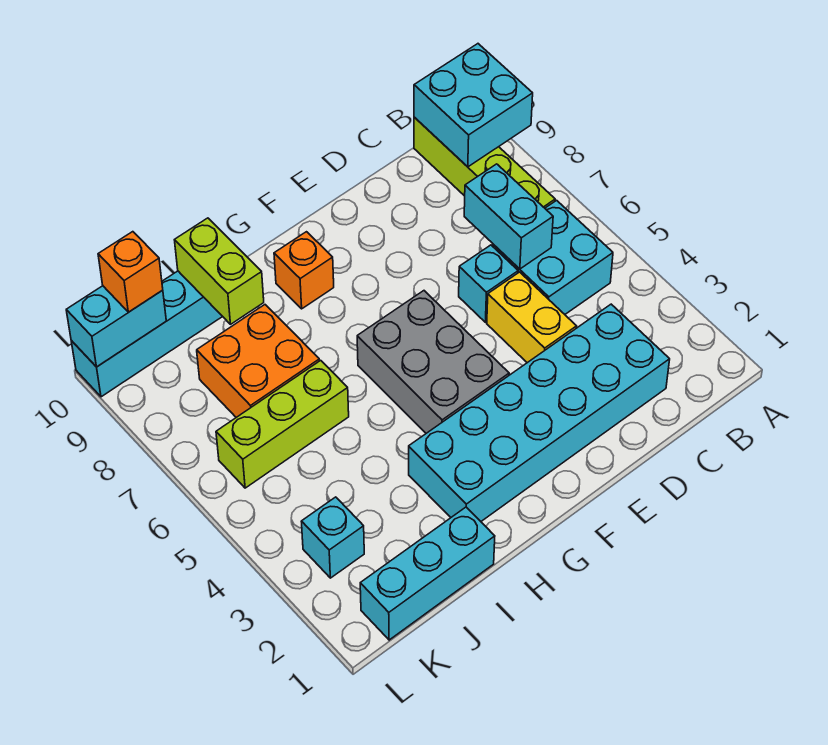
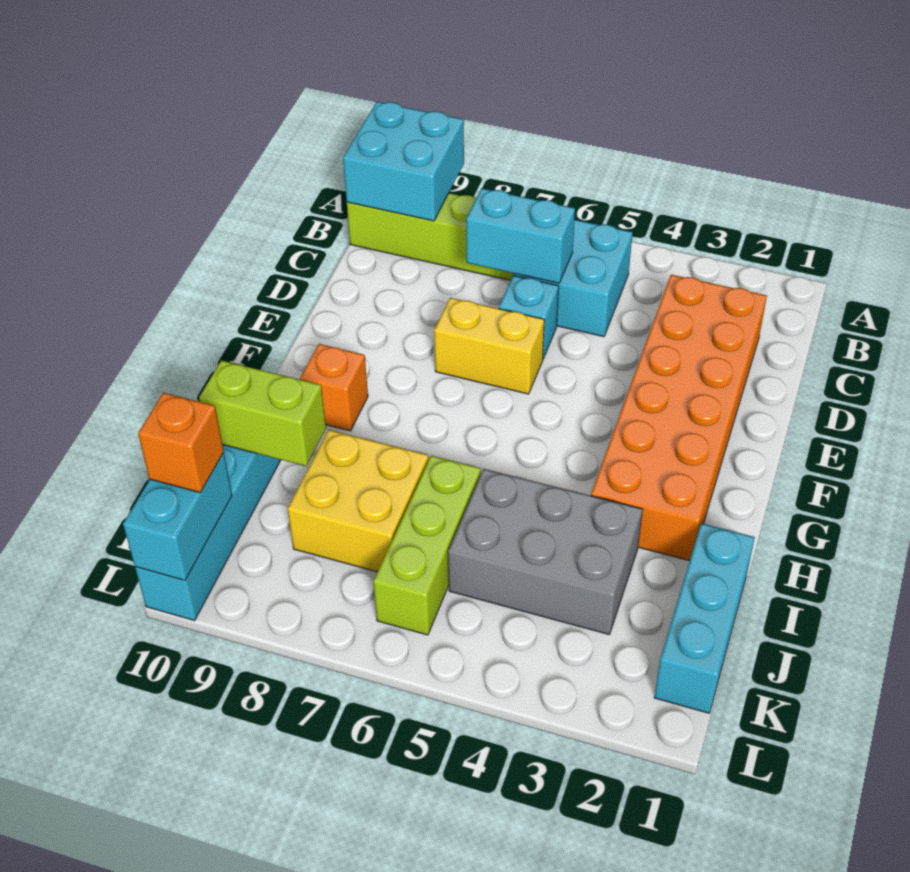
cyan brick C2:H3 level 1 -> orange brick C2:H3 level 1
yellow brick D4:D5 level 1 -> yellow brick E6:E7 level 1
grey brick F4:G6 level 1 -> grey brick I3:J5 level 1
orange brick I7:J8 level 1 -> yellow brick I7:J8 level 1
cyan brick K3 level 1 -> none

